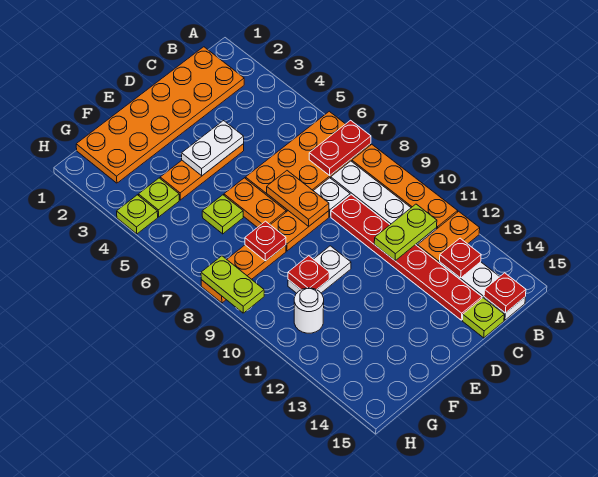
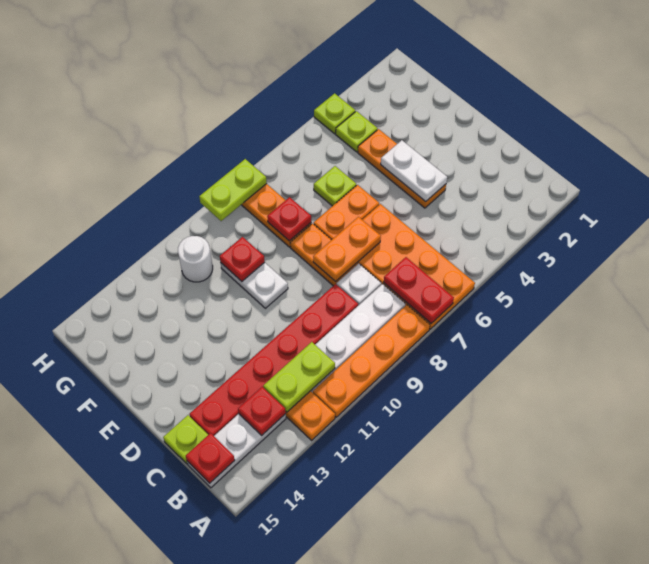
orange plate B1:G2 level 1 -> none
lime plate B11:C11 level 2 -> lime plate B11:B12 level 2

